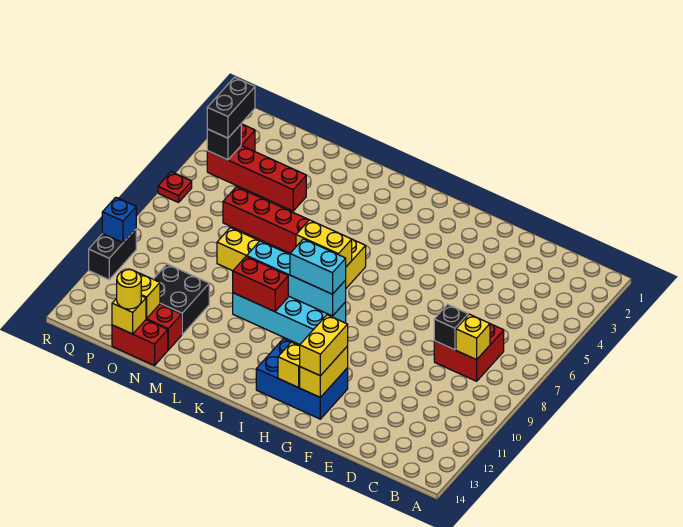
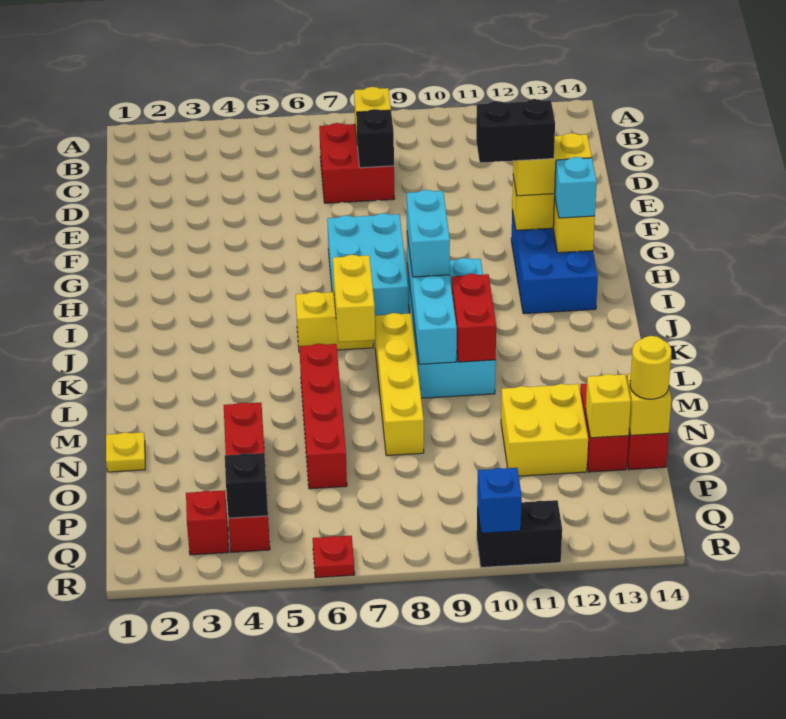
none -> cyan brick G7:I8 level 1
none -> cyan brick H13 level 3
none -> yellow plate N1 level 1
black brick N11:O12 level 1 -> yellow brick N11:O12 level 1
black brick Q3:Q4 level 3 -> black brick G11:G12 level 4

